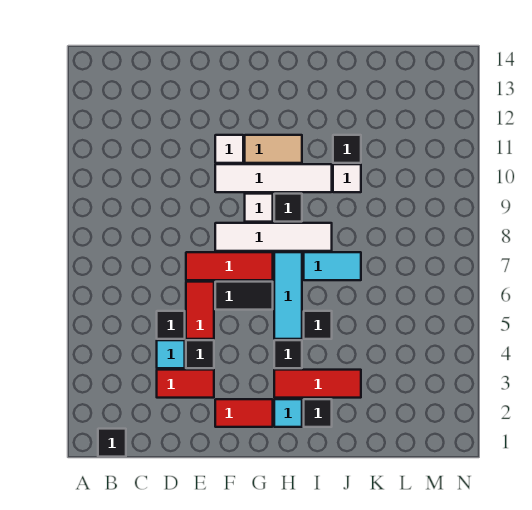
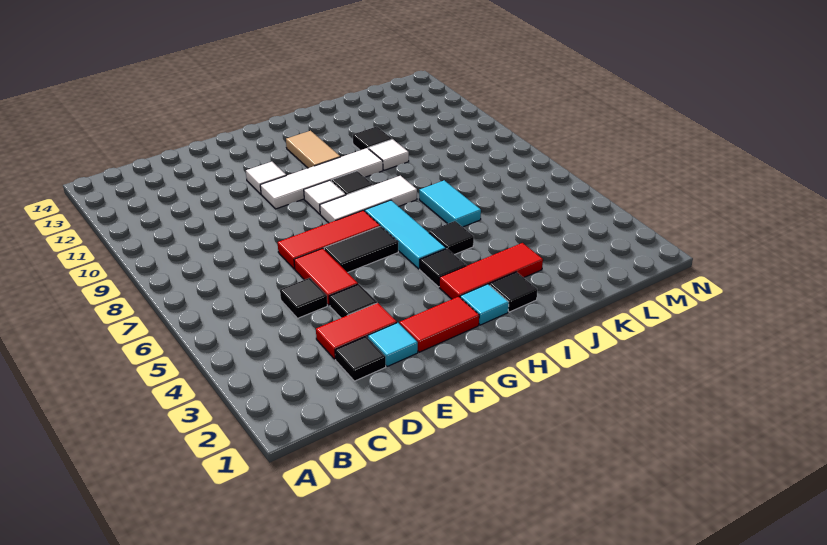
black tile B1 level 1 -> black tile D2 level 1
cyan tile D4 level 1 -> cyan tile E2 level 1
white tile F8:I8 level 1 -> white tile G8:I8 level 1
tan tile G11:H11 level 1 -> tan tile H11:H12 level 1
cyan tile I7:J7 level 1 -> cyan tile J6:J7 level 1

